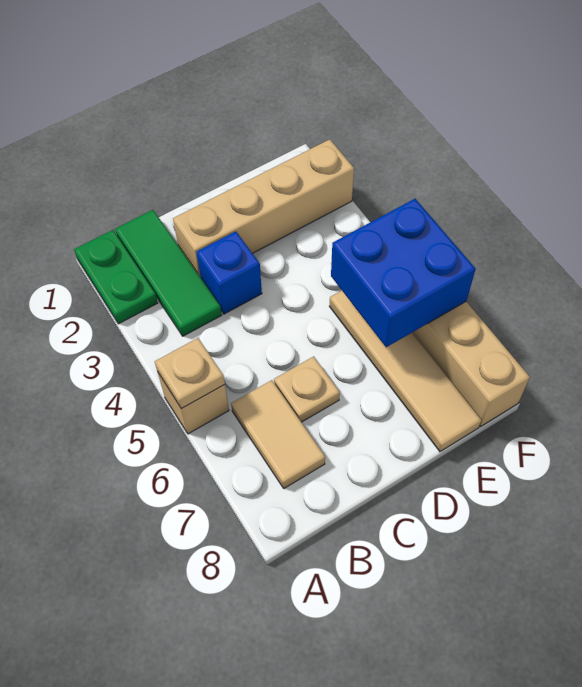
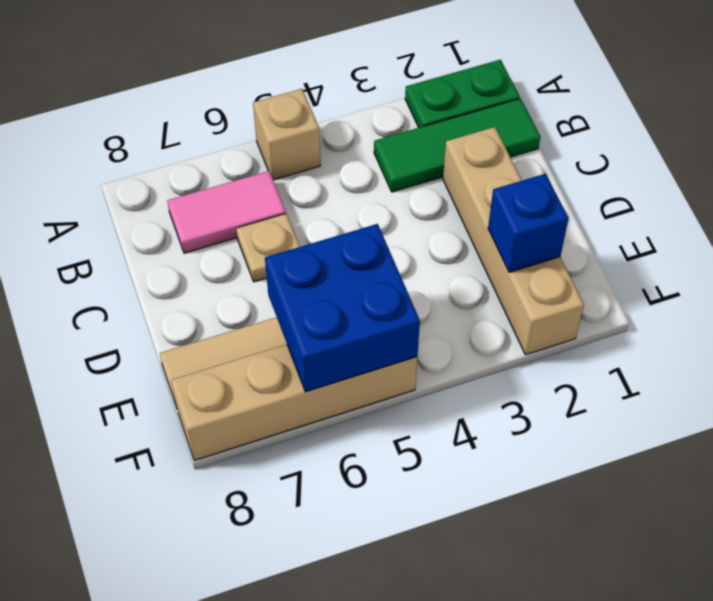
tan plate A5 level 2 -> none
tan tile B6:B7 level 1 -> pink tile B6:B7 level 1
blue brick C3 level 1 -> blue brick E2 level 2

